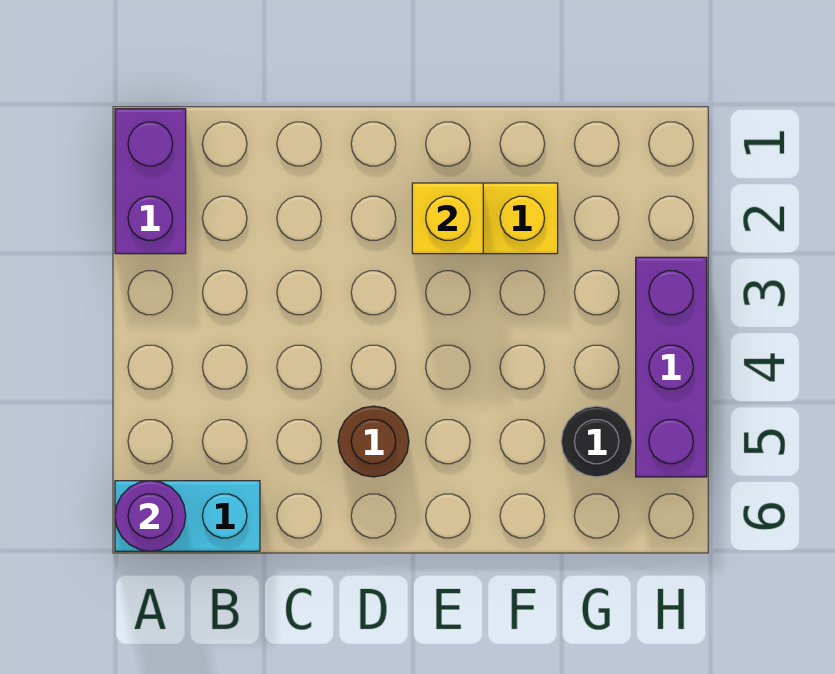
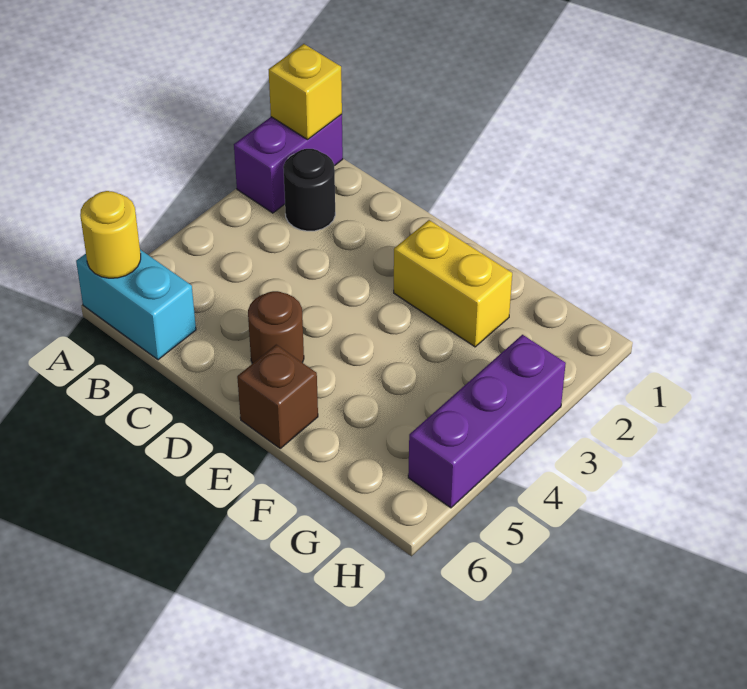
purple round brick A6 level 2 -> yellow round brick A6 level 2
yellow brick E2 level 2 -> yellow brick A1 level 2
none -> brown brick E6 level 1
black round brick G5 level 1 -> black round brick B2 level 1

